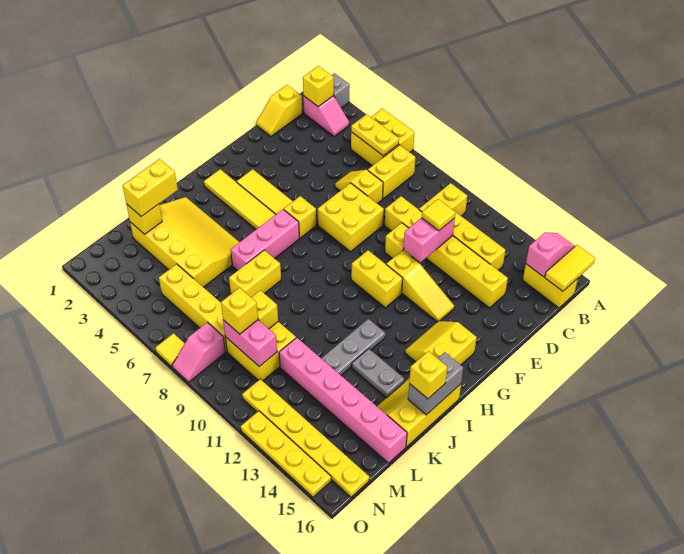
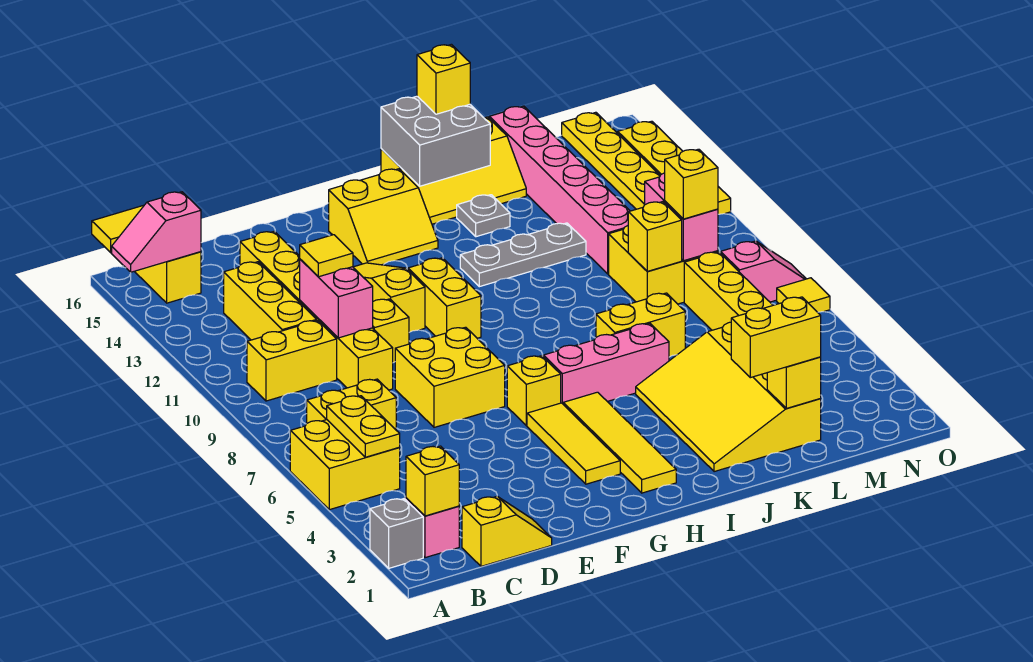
yellow slope D6:D7 level 1 top 7 -> none
pink brick D11:E11 level 2 -> pink brick D10:D11 level 2
grey brick I16:J16 level 2 -> grey brick I15:J16 level 2
grey plate J13:J14 level 1 -> grey plate J14 level 1

